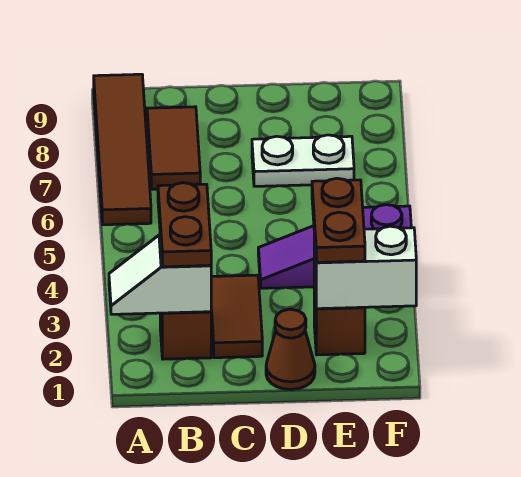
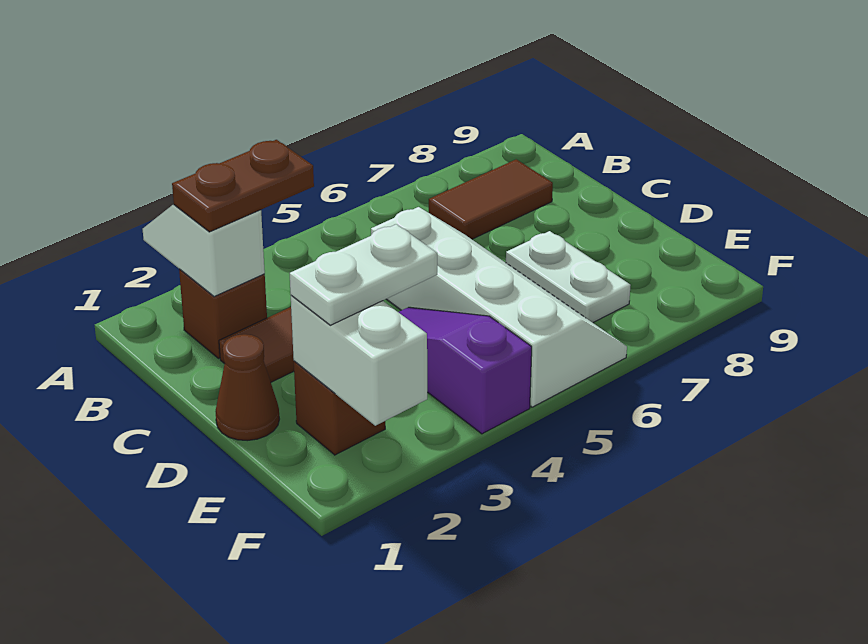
brown tile A6:A9 level 1 -> none
none -> white slope C5:F6 level 1 top 5
brown plate E2:E3 level 3 -> white plate E2:E3 level 3

